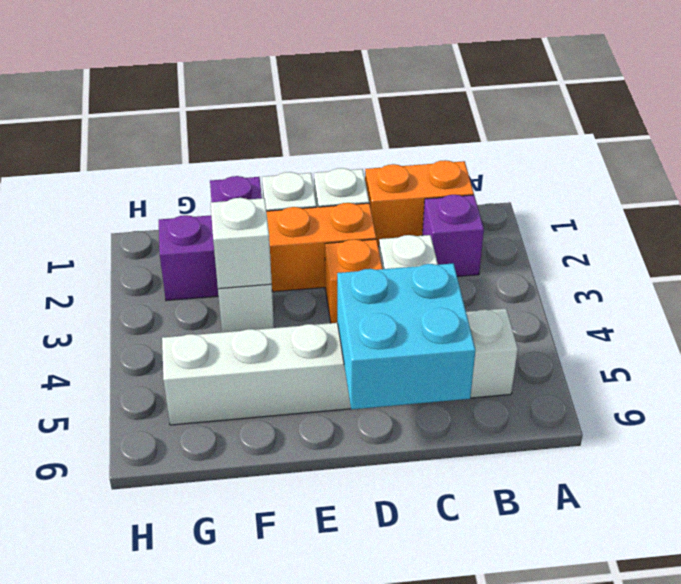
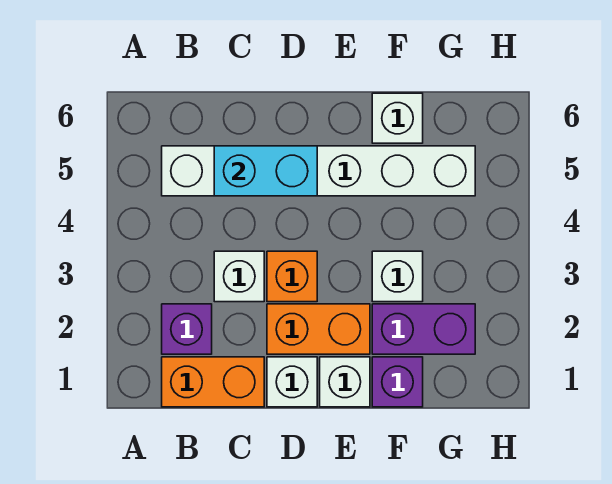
cyan brick C5:D6 level 2 -> cyan brick C5:D5 level 2
white brick F3 level 2 -> white brick F6 level 1

